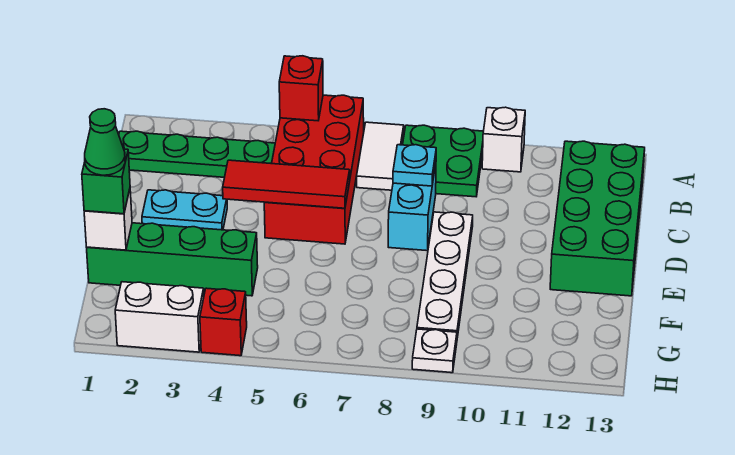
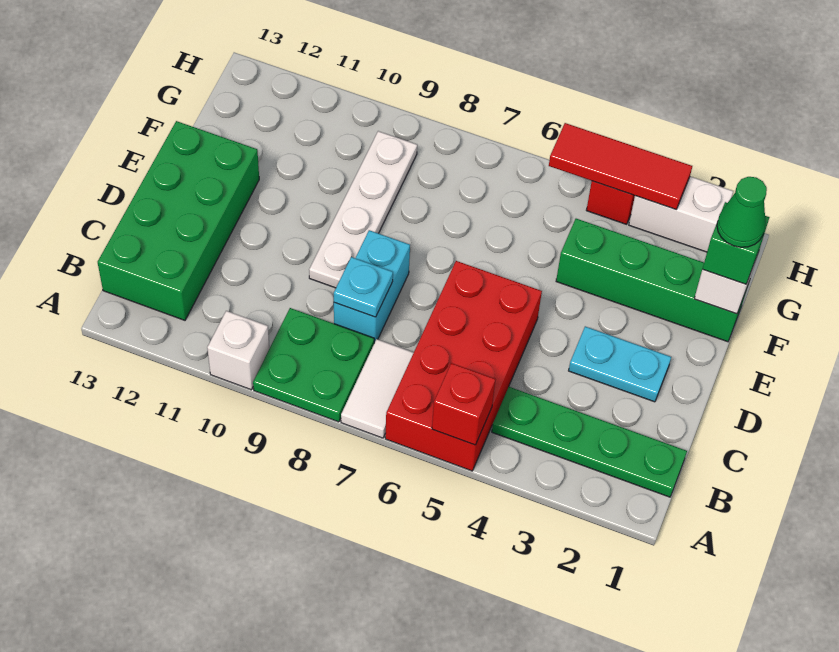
red tile D4:D6 level 2 -> red tile H3:H5 level 2
white plate H9 level 1 -> none

